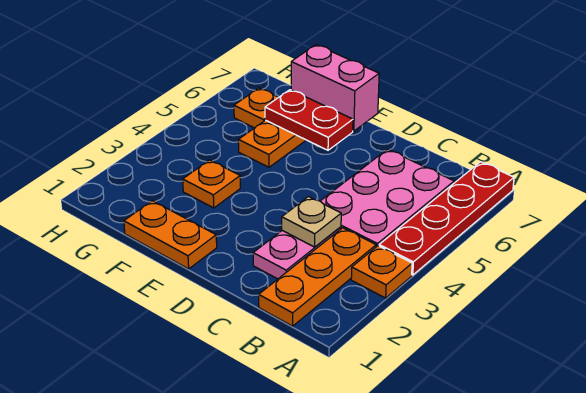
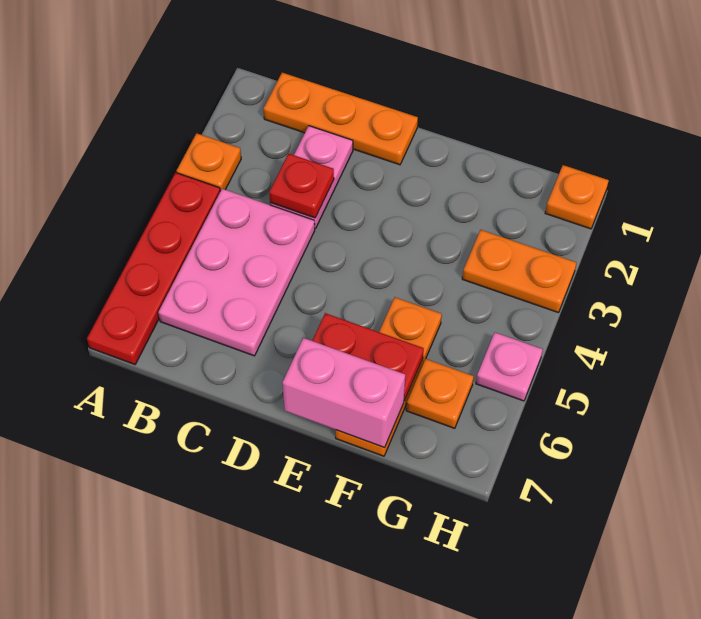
orange plate B1:B3 level 1 -> orange plate B1:D1 level 1
tan plate C3 level 2 -> red plate C3 level 2
orange plate E1:F1 level 1 -> orange plate G3:H3 level 1
orange plate F3 level 1 -> orange plate H1 level 1
none -> pink plate H5 level 1

